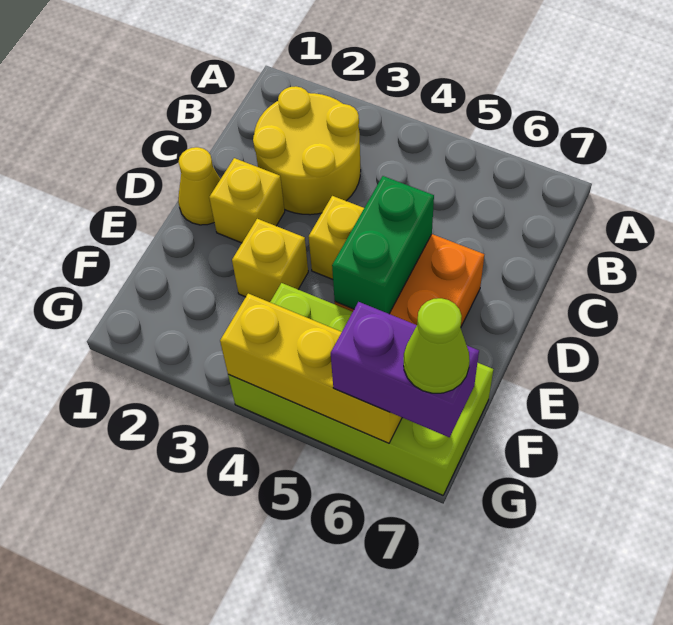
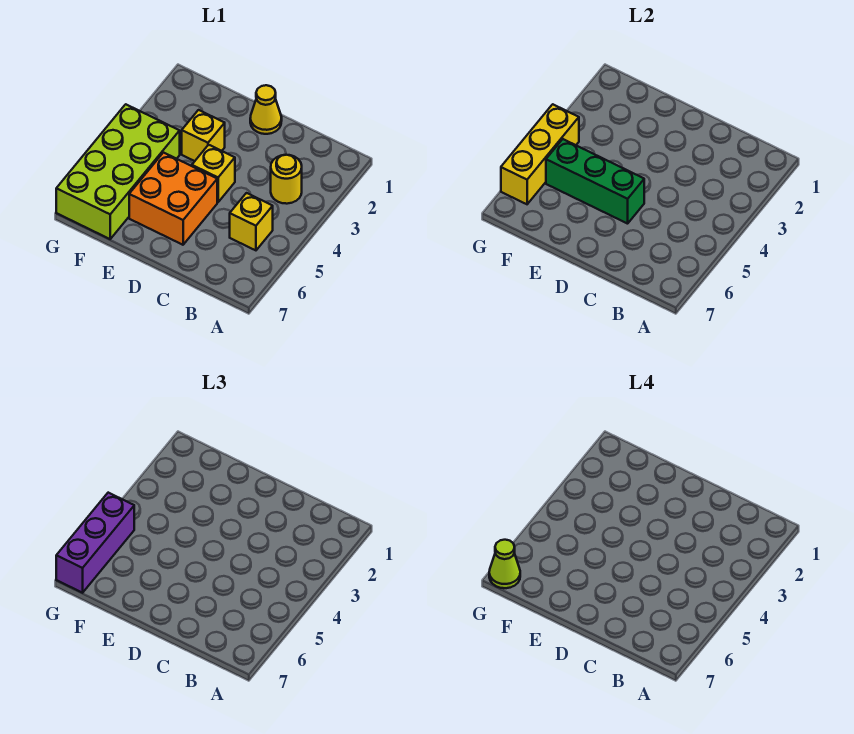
yellow round brick B2:C3 level 1 -> yellow round brick B3 level 1
yellow brick D2 level 1 -> yellow brick B5 level 1
green brick D5:E5 level 2 -> green brick D5:F5 level 2
purple brick G6:G7 level 3 -> purple brick G5:G7 level 3

